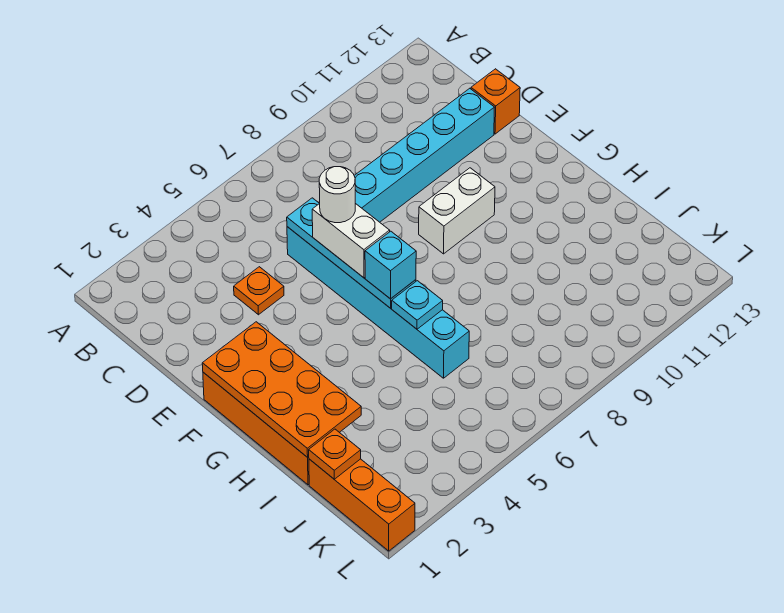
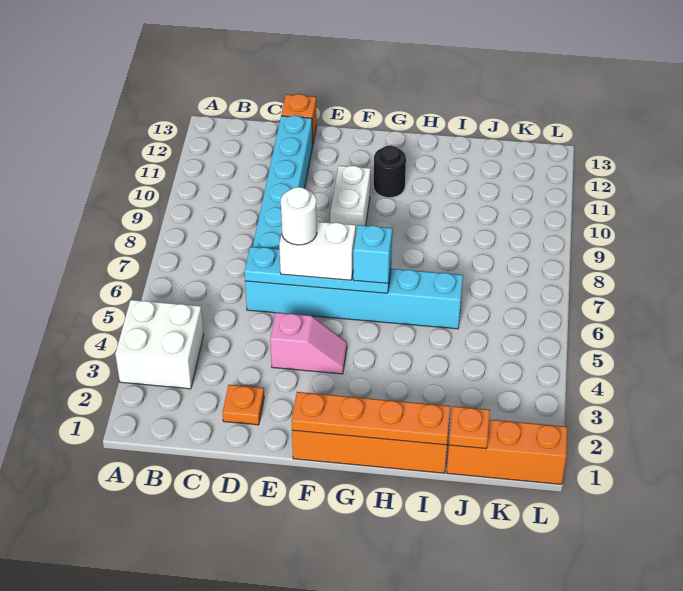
none -> white brick A3:B4 level 1
orange plate D4 level 1 -> orange plate D2 level 1
none -> pink slope E4:F4 level 1 top E
orange plate F1:I2 level 2 -> orange plate F1:I1 level 2
none -> black round brick G11 level 1
cyan plate H6 level 2 -> none

